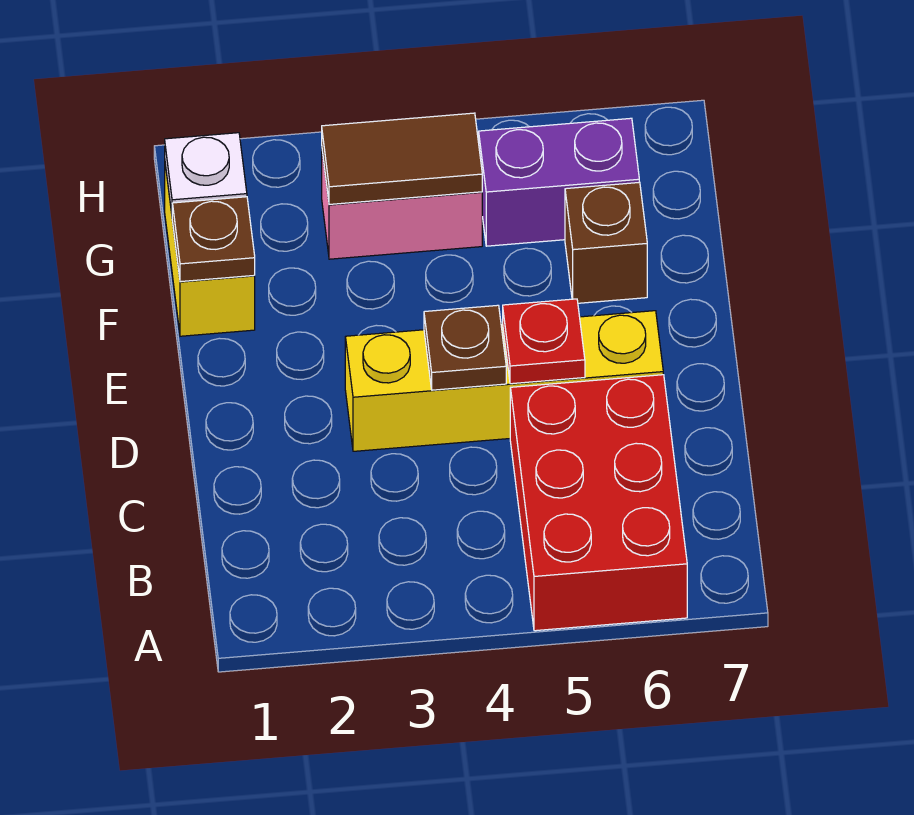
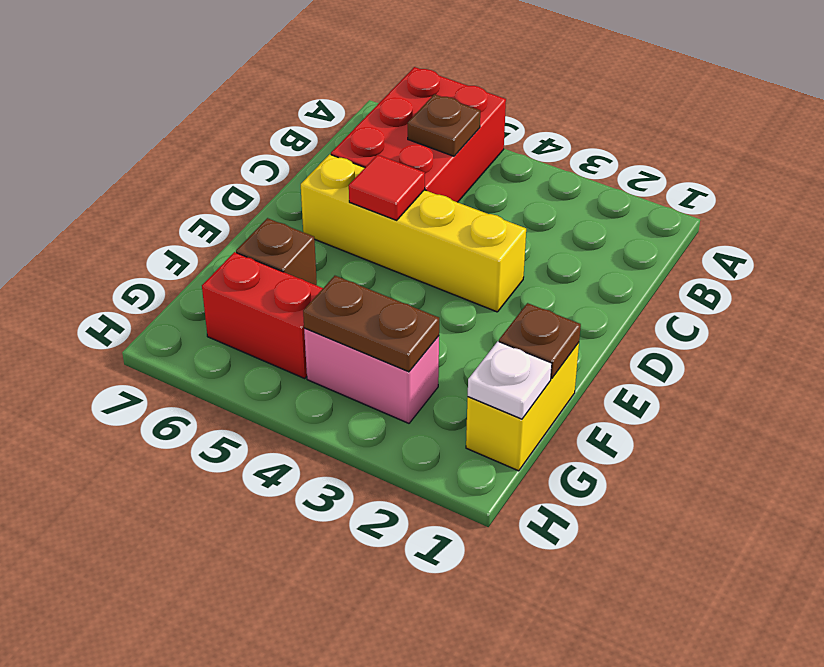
brown plate D4 level 2 -> brown plate B5 level 2
red plate D5 level 2 -> red tile D5 level 2
brown tile G3:G4 level 2 -> brown plate G3:G4 level 2
purple brick G5:G6 level 1 -> red brick G5:G6 level 1

